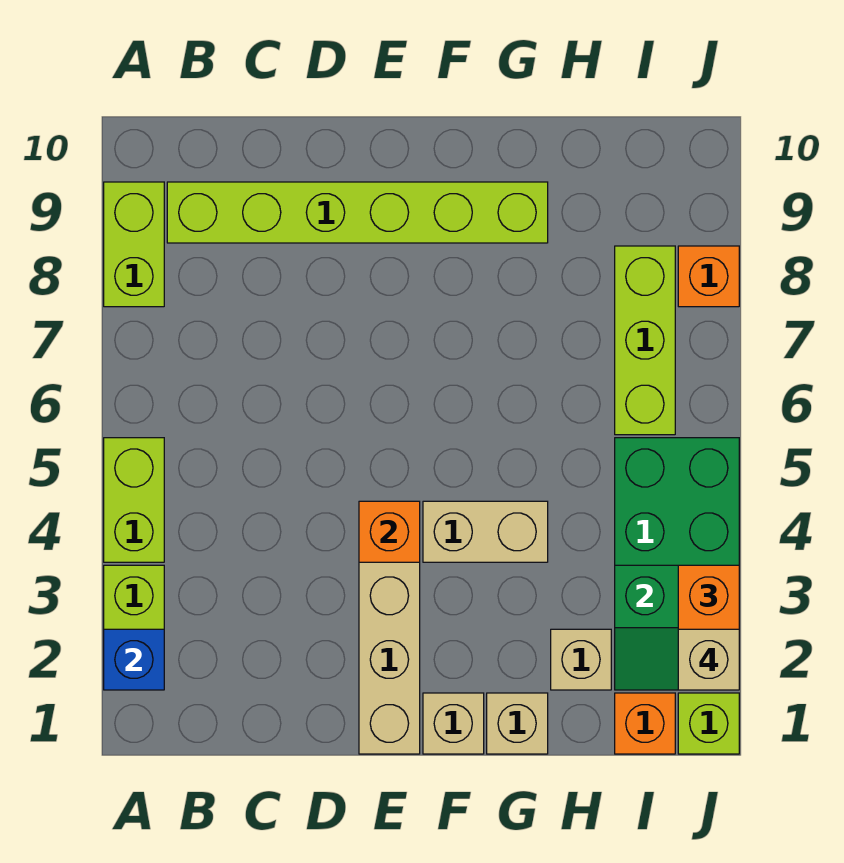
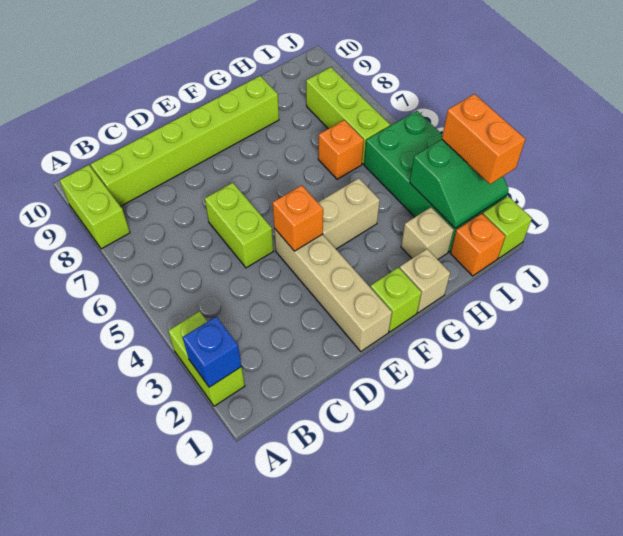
lime brick A4:A5 level 1 -> lime brick D5:D6 level 1
tan brick F1 level 1 -> lime brick F1 level 1
tan brick J2 level 4 -> none
orange brick J8 level 1 -> orange brick H6 level 1

